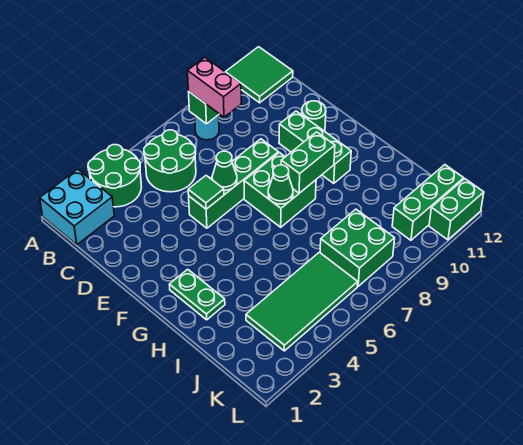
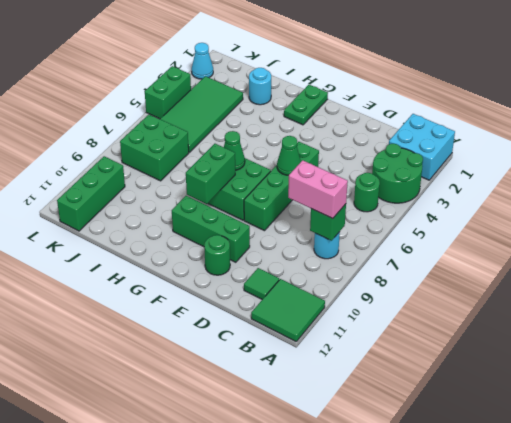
green round brick B5:C6 level 1 -> green round brick B5 level 1
green tile E5 level 2 -> green tile C11 level 1
green plate G2:H2 level 1 -> green plate G1:G2 level 1
none -> cyan round brick I2 level 1
none -> cyan cone L2 level 1
green brick L11:L12 level 1 -> green brick L4:L5 level 1

